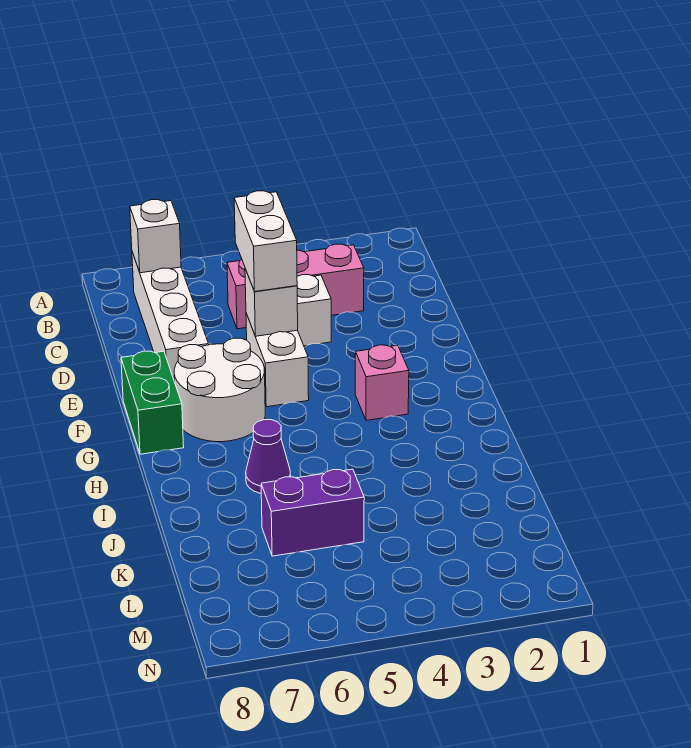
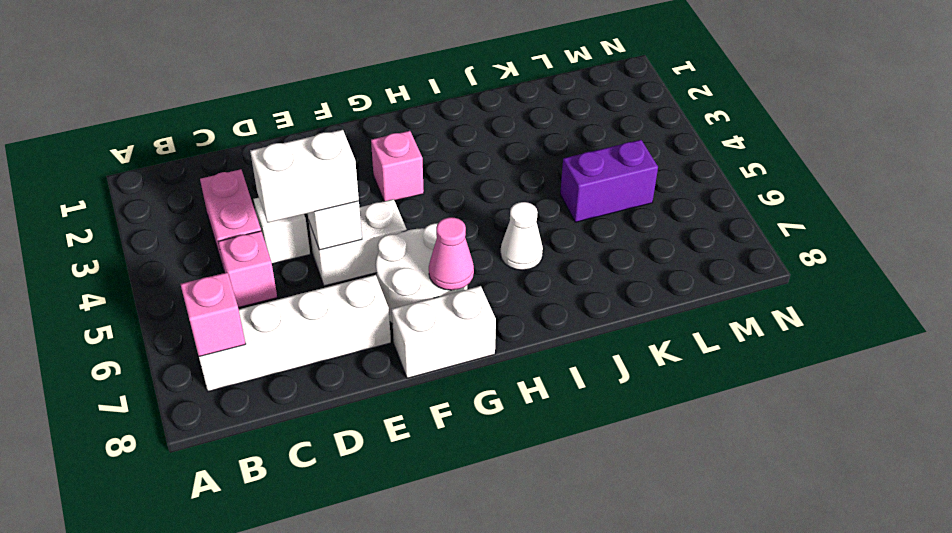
white brick B7 level 2 -> pink brick B7 level 2
green brick F8:G8 level 1 -> white brick F8:G8 level 1
none -> pink cone G7 level 2
purple cone I6 level 1 -> white cone I6 level 1
purple brick K5:K6 level 1 -> purple brick K5:L5 level 1

